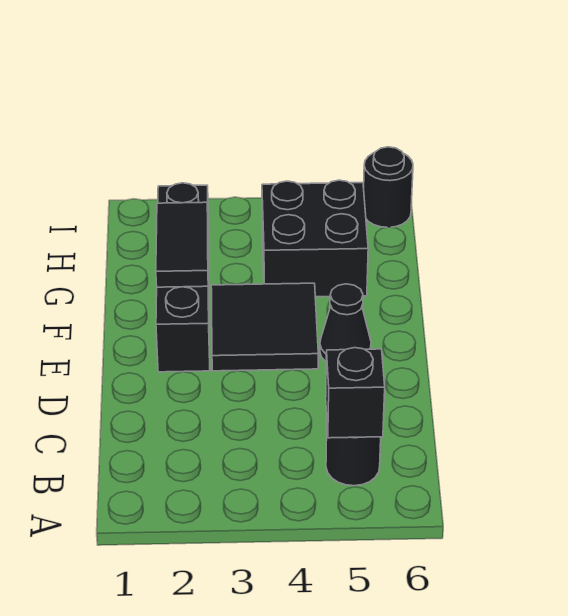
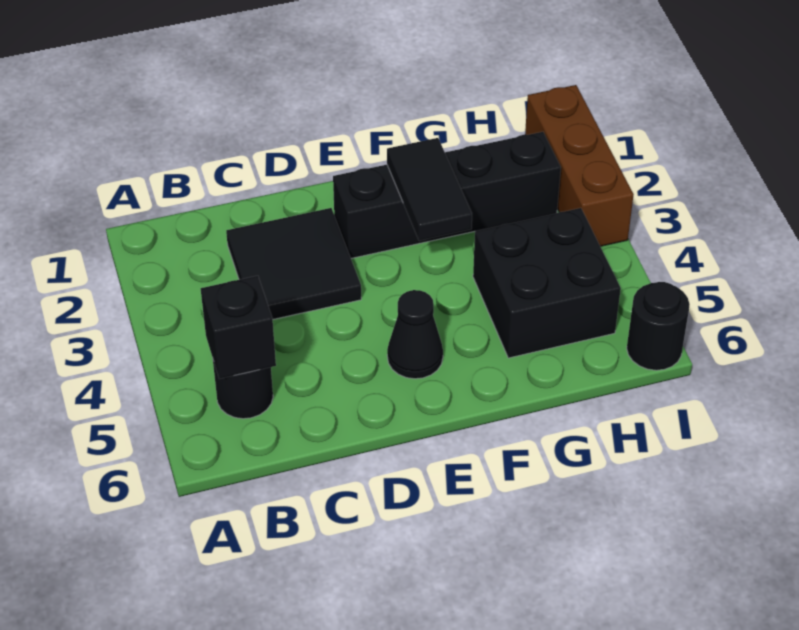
black tile E3:F4 level 1 -> black tile C2:D3 level 1
black tile F2:G2 level 2 -> black tile F2:F3 level 2
none -> brown brick I1:I3 level 1

